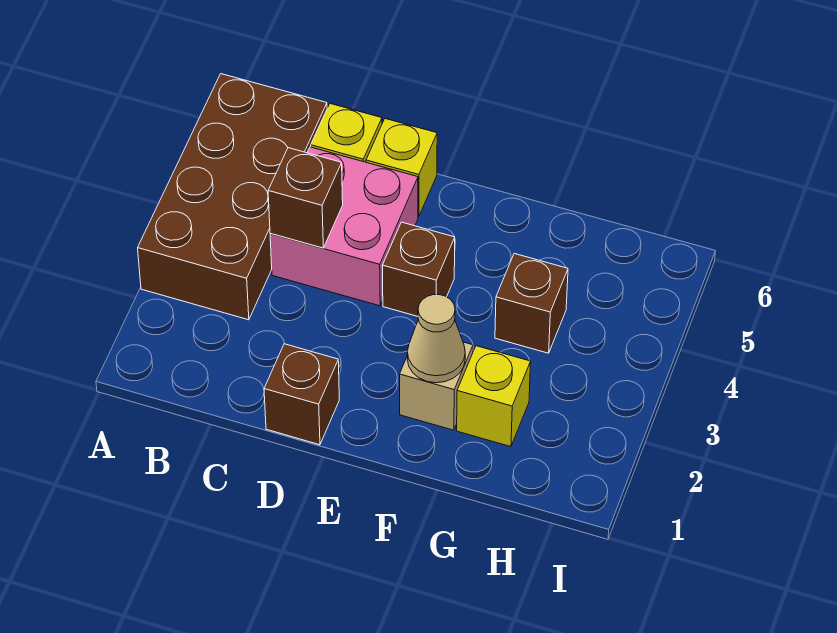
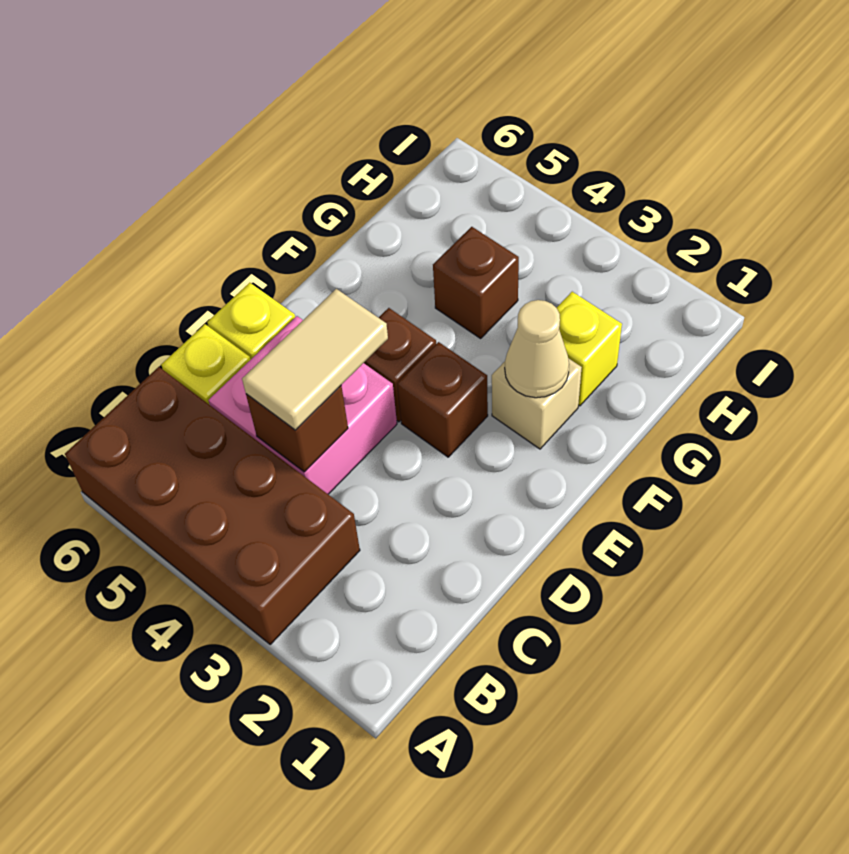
none -> tan tile C4:D4 level 3
brown brick D1 level 1 -> brown brick E3 level 1

